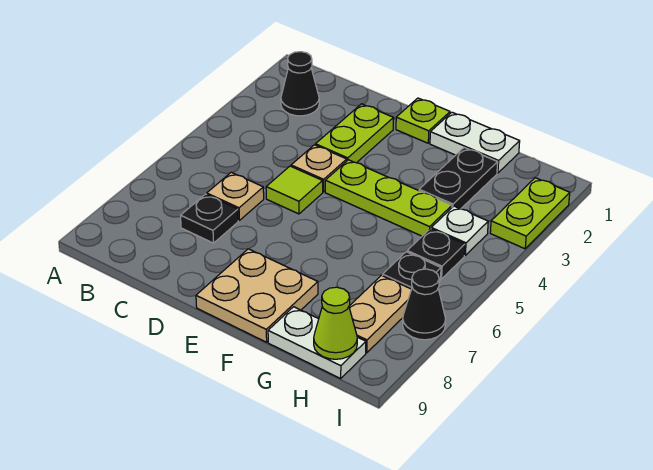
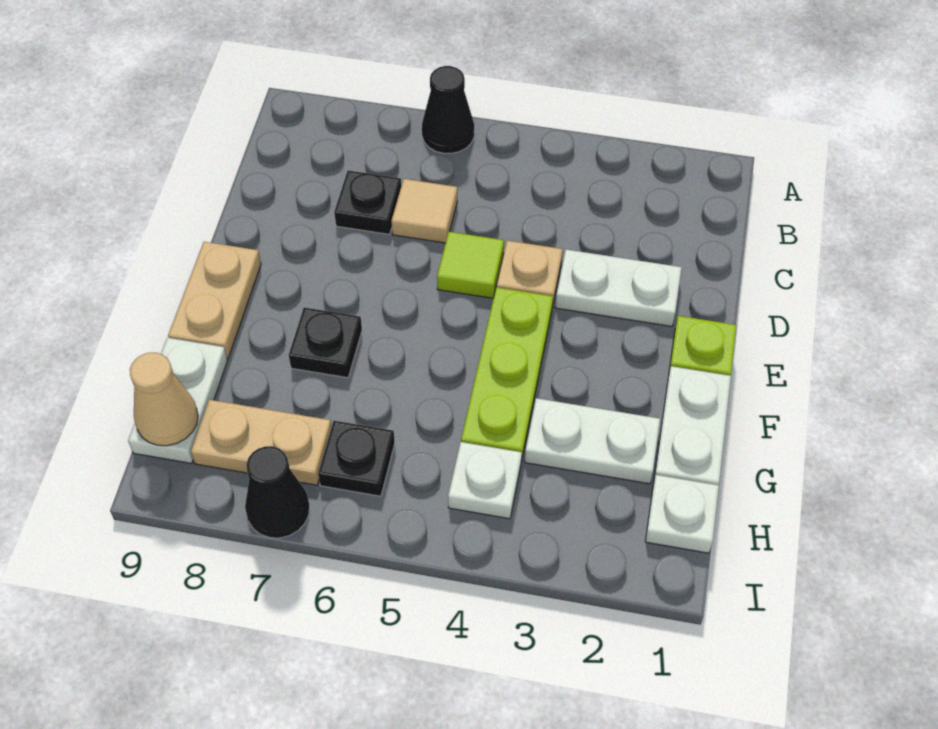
black cone B2 level 1 -> black cone A6 level 1
tan plate C6 level 1 -> tan tile C6 level 1
lime plate D2:D3 level 1 -> white plate D2:D3 level 1
tan plate E8:F9 level 1 -> tan plate E9:F9 level 1
black plate G2:G3 level 1 -> white plate G2:G3 level 1
none -> white plate H1 level 1
black plate H5 level 1 -> black plate F7 level 1
lime cone H9 level 2 -> tan cone H9 level 2
lime plate I2:I3 level 1 -> none

